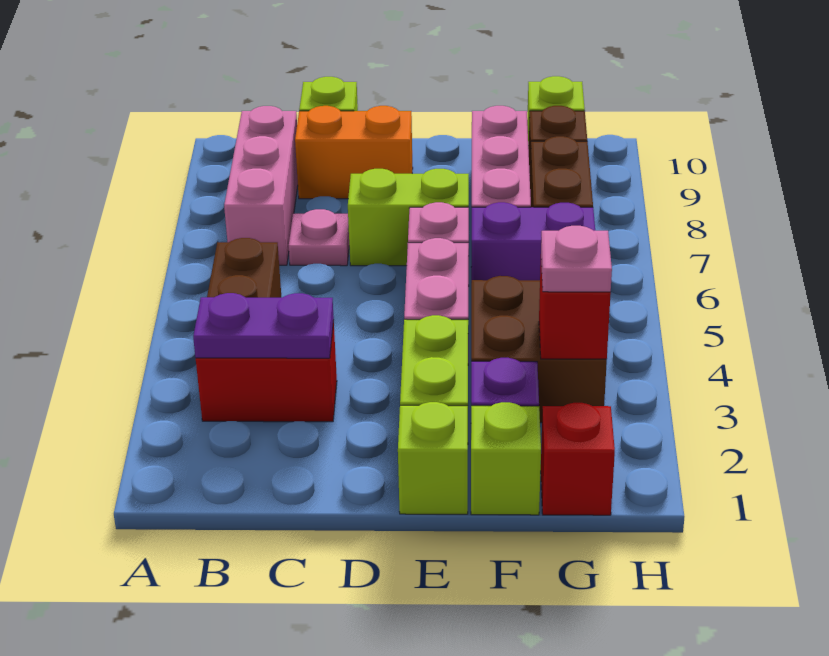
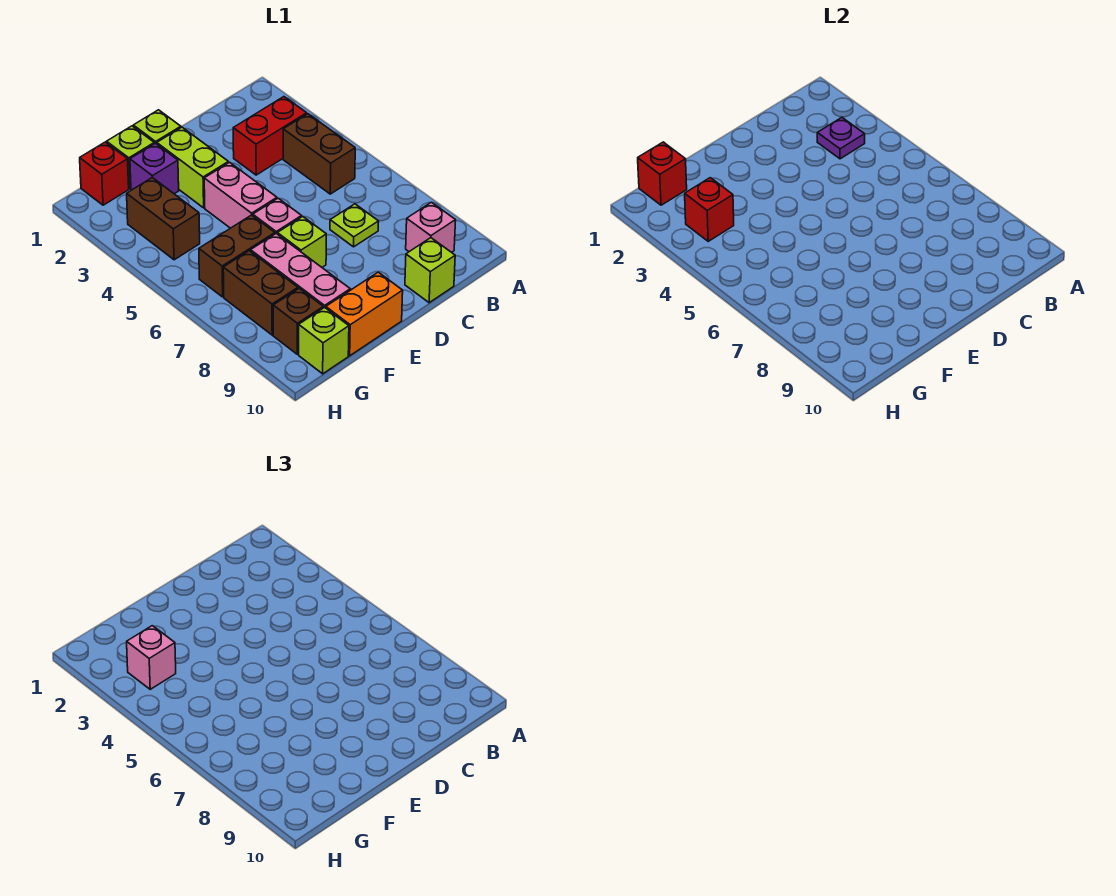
purple plate B3:C3 level 2 -> purple plate B3 level 2
pink brick B7:B9 level 1 -> pink brick B9 level 1
pink plate C7 level 1 -> lime plate C7 level 1
orange brick C9:D9 level 1 -> orange brick E10:F10 level 1
lime brick D7:E7 level 1 -> lime brick E7 level 1
brown brick F3:G4 level 1 -> brown brick G3:G4 level 1
purple brick F6:G6 level 1 -> brown brick F6:G6 level 1
none -> red brick G1 level 2
pink plate G3 level 3 -> pink brick G3 level 3

